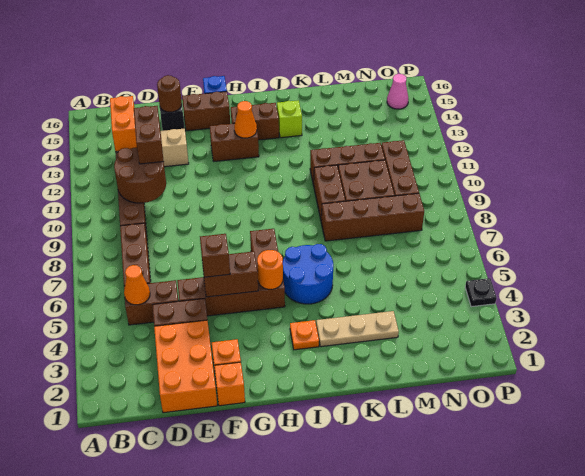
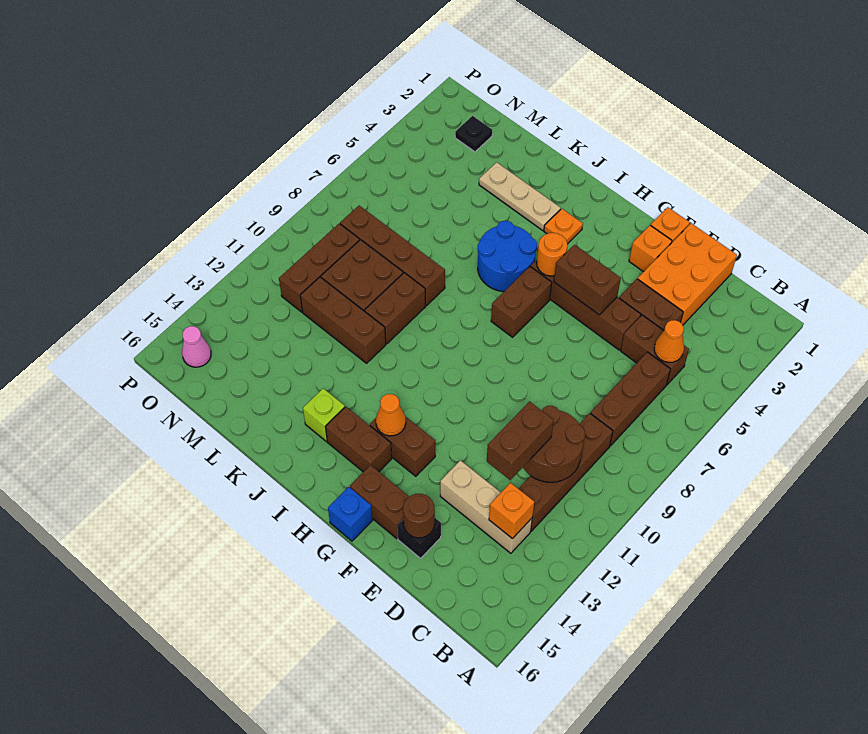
orange brick C13:C14 level 2 -> orange brick C13 level 2
brown brick F5 level 3 -> none
black plate P4 level 1 -> black plate N2 level 1

